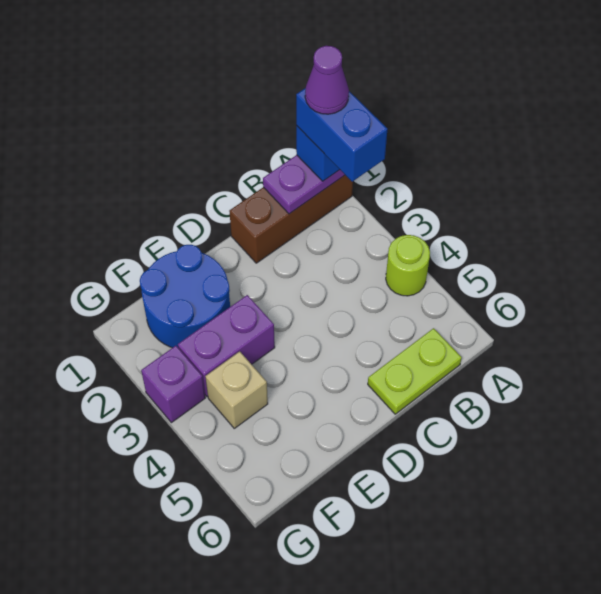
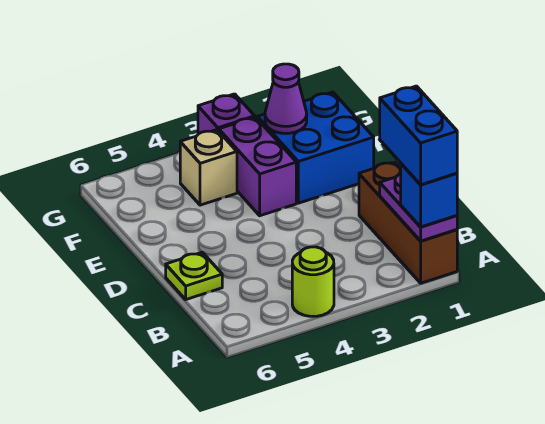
blue brick A1:A2 level 4 -> blue brick A1:B1 level 4
purple cone A1 level 5 -> purple cone F2 level 2
lime plate B6:C6 level 1 -> lime plate C6 level 1
blue round brick E1:F2 level 1 -> blue brick E1:F2 level 1

